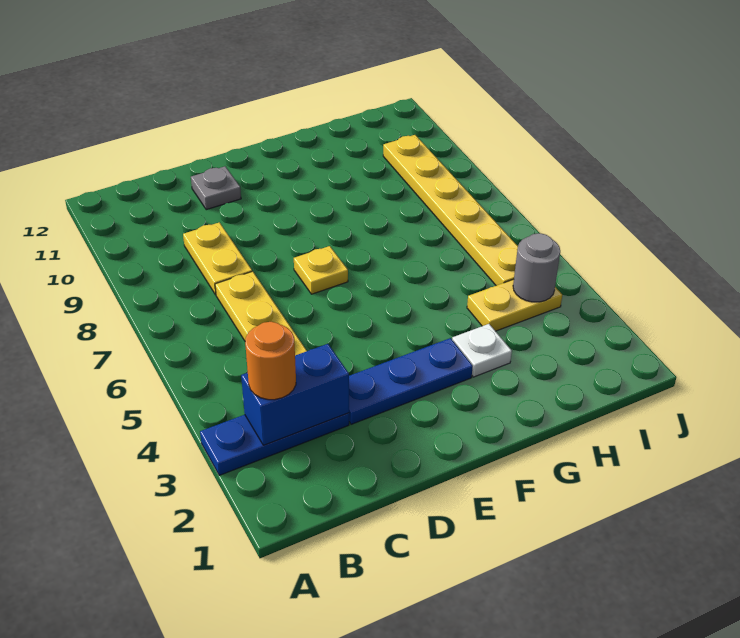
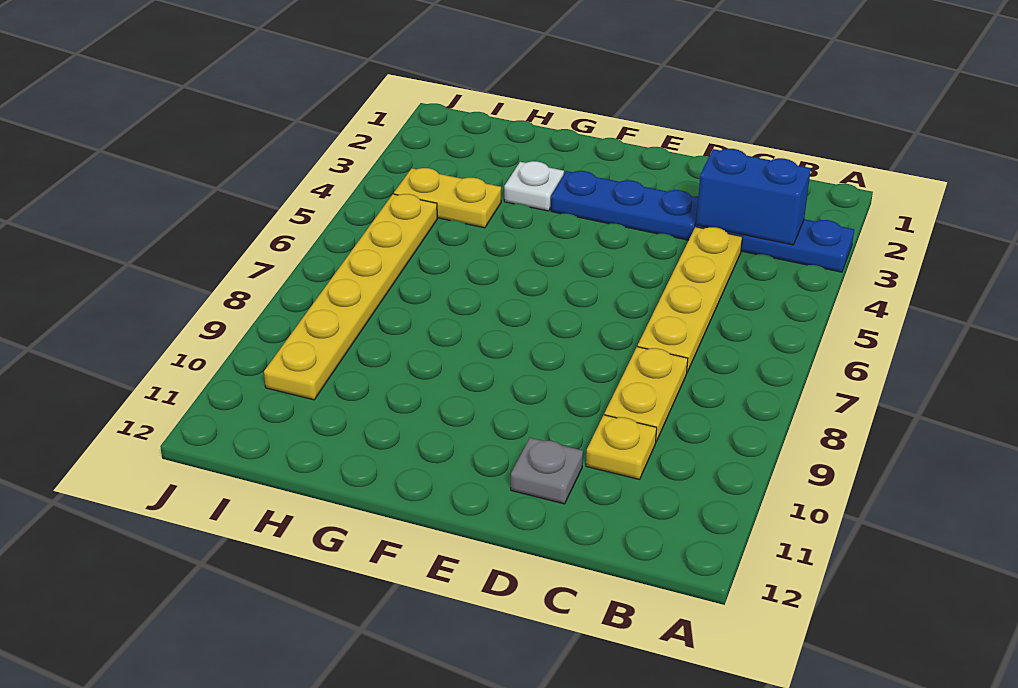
orange round brick B3 level 3 -> none
yellow plate E7 level 1 -> yellow plate C10 level 1
grey round brick I4 level 2 -> none

